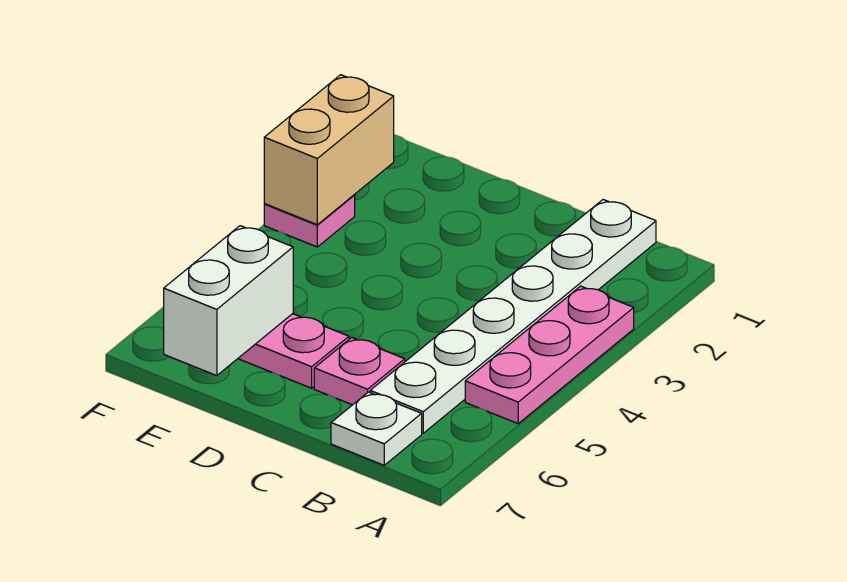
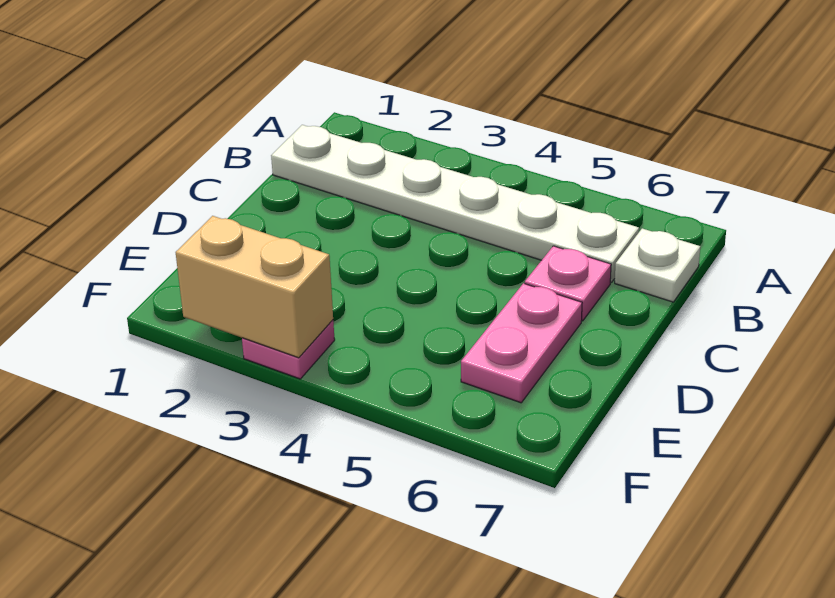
pink plate A3:A5 level 1 -> none
white brick E6:E7 level 2 -> none

